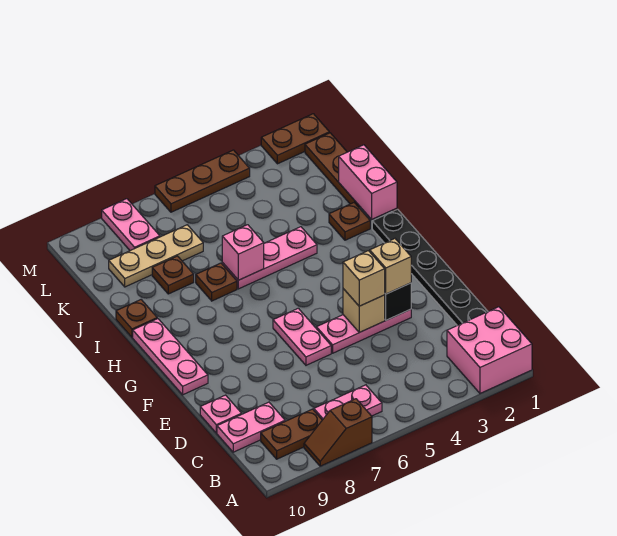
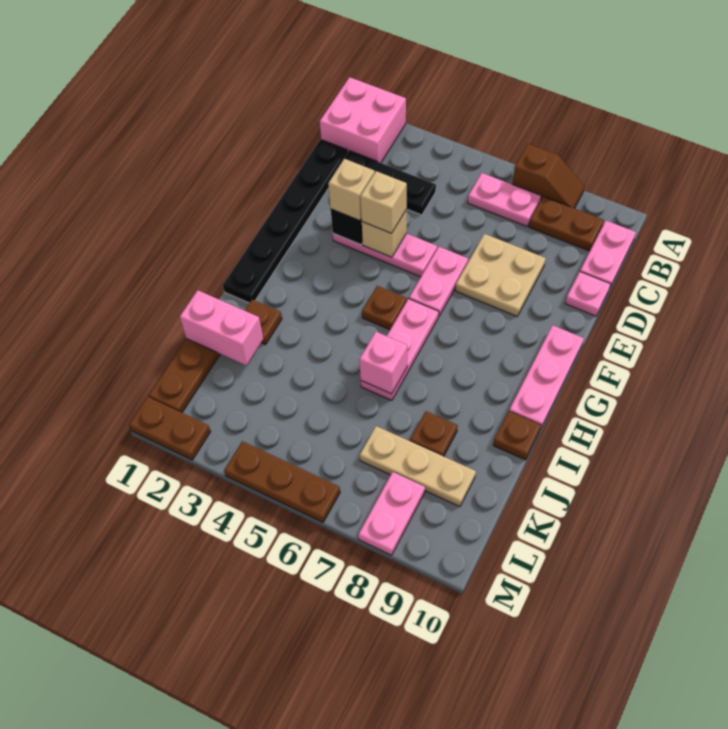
none -> black plate C2:C4 level 1
pink plate C9:C10 level 1 -> pink plate B10:C10 level 1
none -> tan plate D7:E8 level 1
pink brick I1:J1 level 2 -> pink brick J1:J2 level 2
pink plate I4:I6 level 1 -> pink plate G6:I6 level 1
brown plate I7 level 1 -> brown plate G5 level 1

